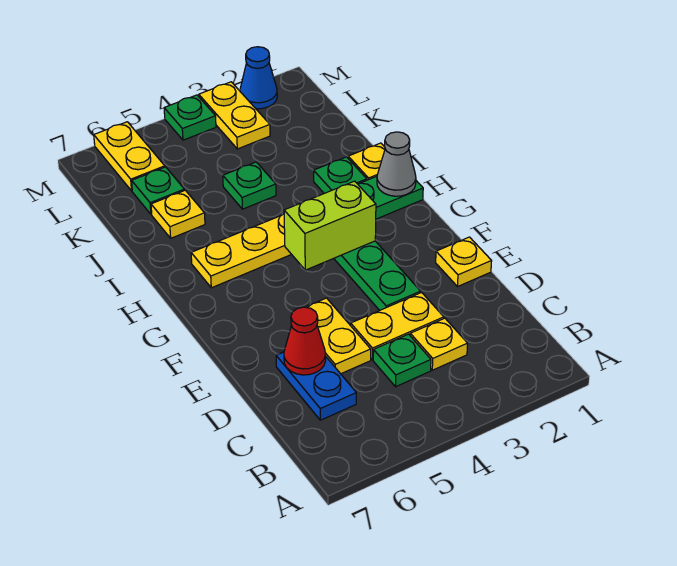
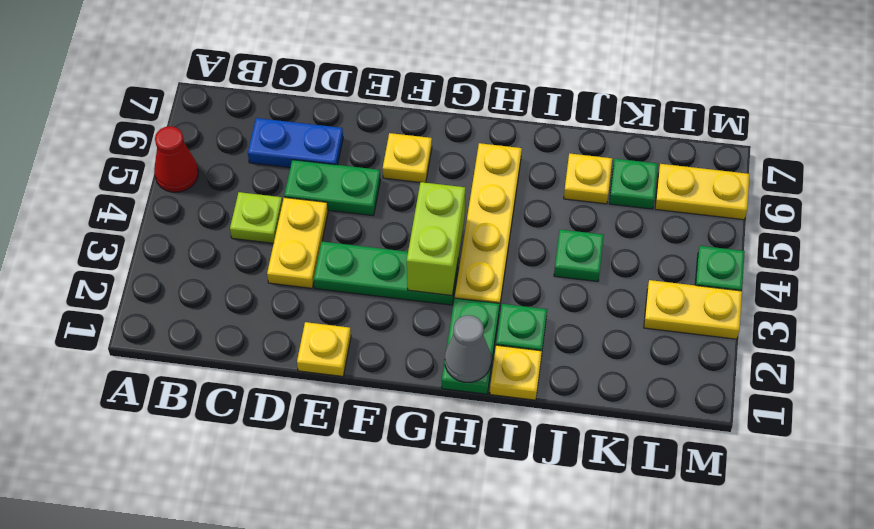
yellow plate C3 level 1 -> yellow plate F6 level 1
green plate C4 level 1 -> lime plate C4 level 1
yellow plate D5:E5 level 1 -> green plate D5:E5 level 1
red cone D6 level 2 -> red cone A5 level 1
blue cone M2 level 1 -> none

